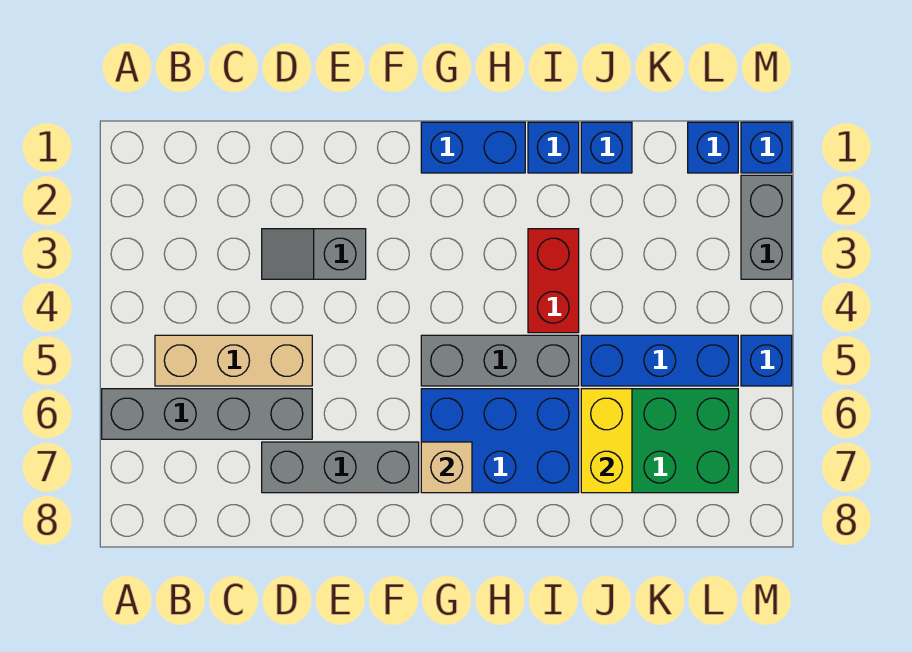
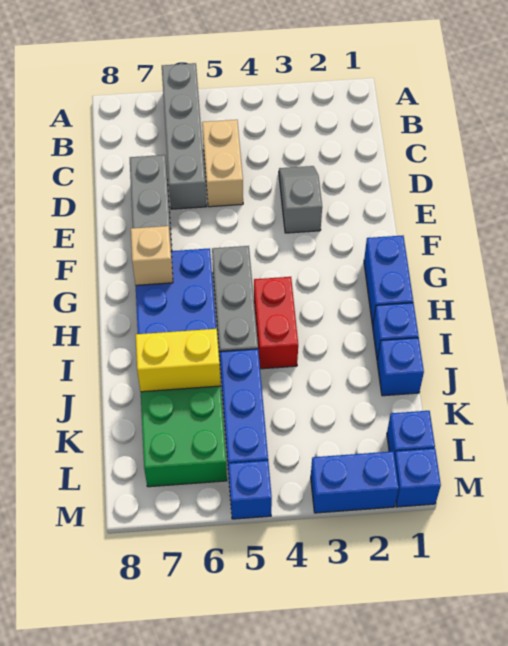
tan brick B5:D5 level 1 -> tan brick C5:D5 level 1
red brick I3:I4 level 1 -> red brick H4:I4 level 1
grey brick M2:M3 level 1 -> blue brick M2:M3 level 1

